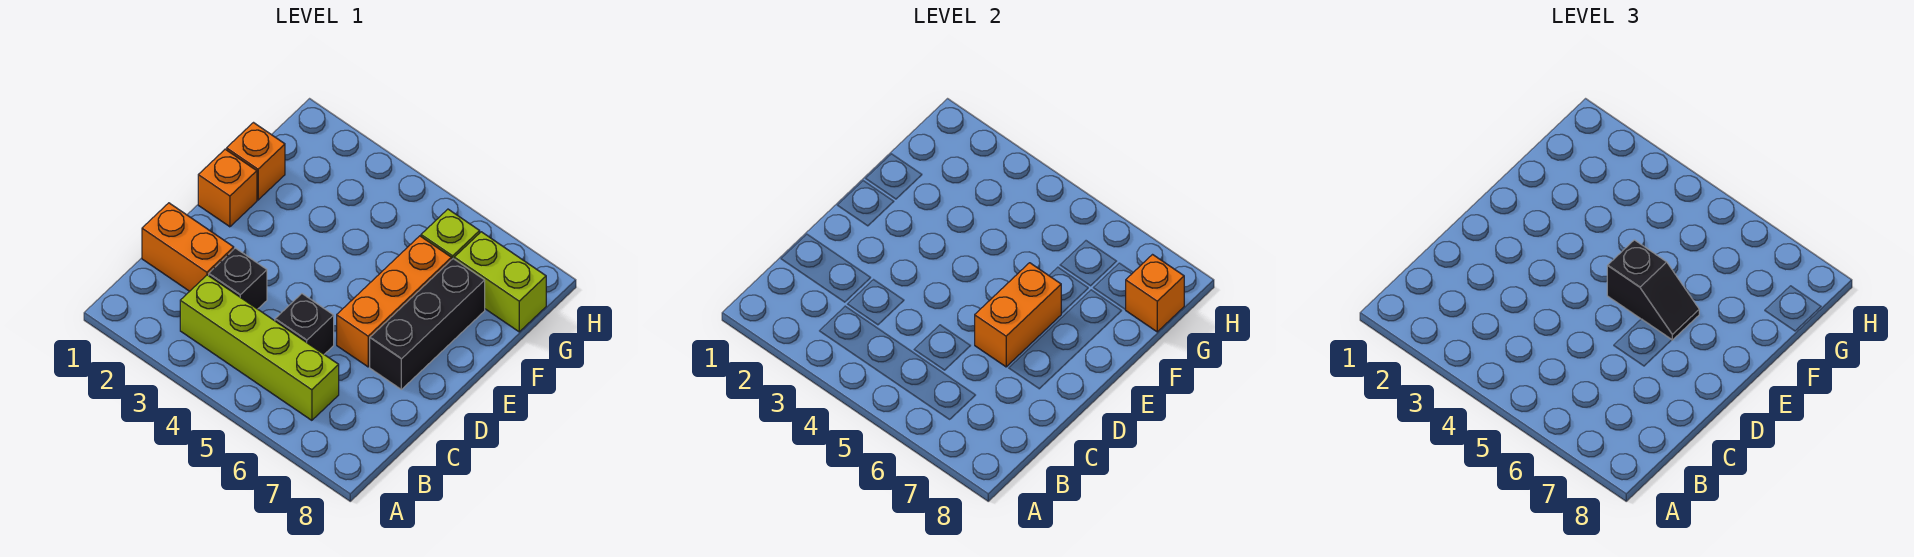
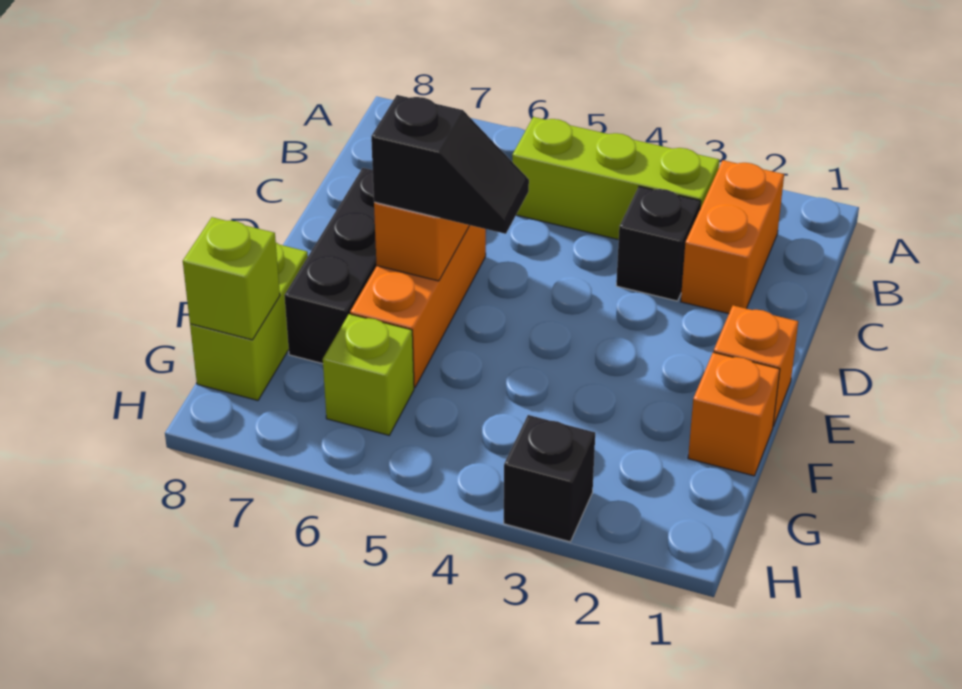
lime brick B3:B6 level 1 -> lime brick B3:B5 level 1
orange brick C1:C2 level 1 -> orange brick B2:C2 level 1
black brick C5 level 1 -> black brick H3 level 1
black slope E5:E6 level 3 top 5 -> black slope E5:E6 level 3 top 6
lime brick G7:G8 level 1 -> lime brick F8:G8 level 1
orange brick G8 level 2 -> lime brick G8 level 2

